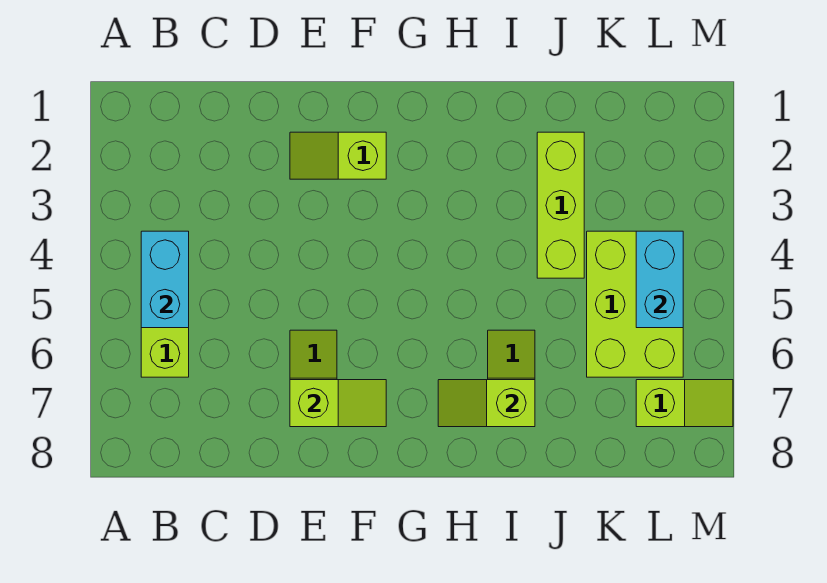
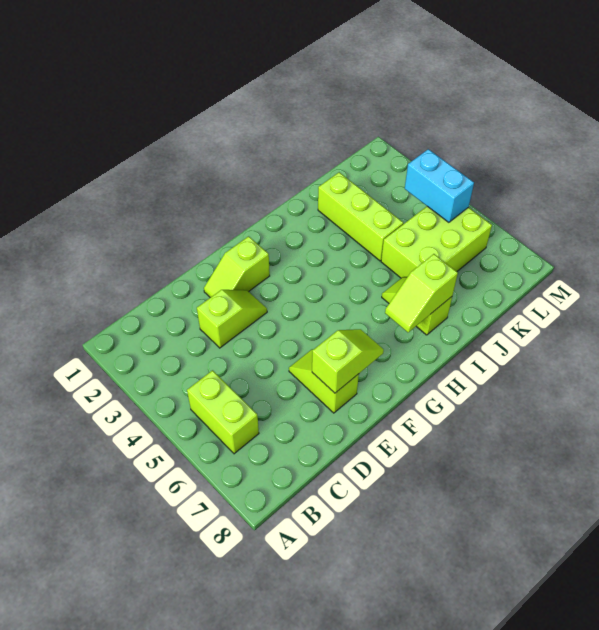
cyan brick B4:B5 level 2 -> none
lime brick K4:L6 level 1 -> lime brick J5:L6 level 1
lime slope L7:M7 level 1 top L -> lime slope D3:E3 level 1 top D

